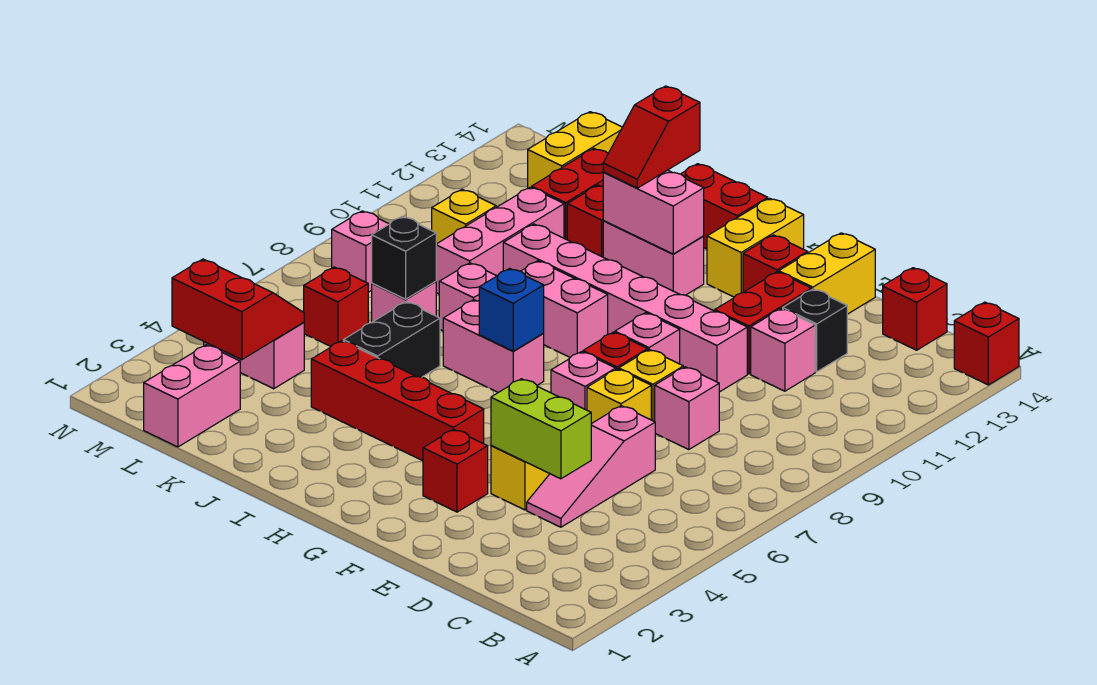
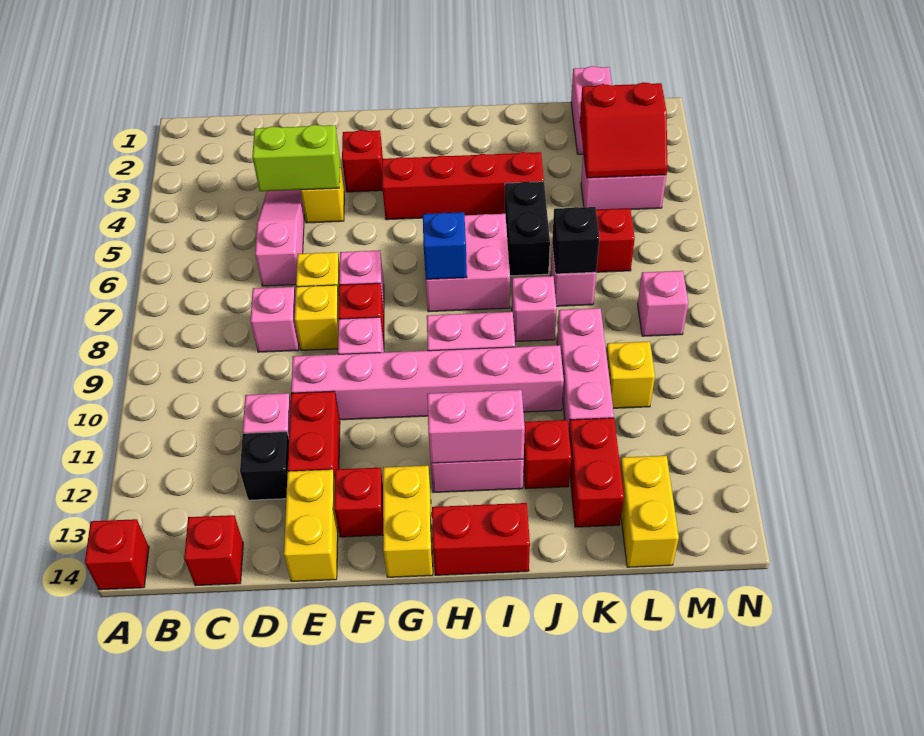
pink brick H7:I7 level 1 -> pink brick H6:I7 level 1
red slope I12:I13 level 3 top 13 -> none

